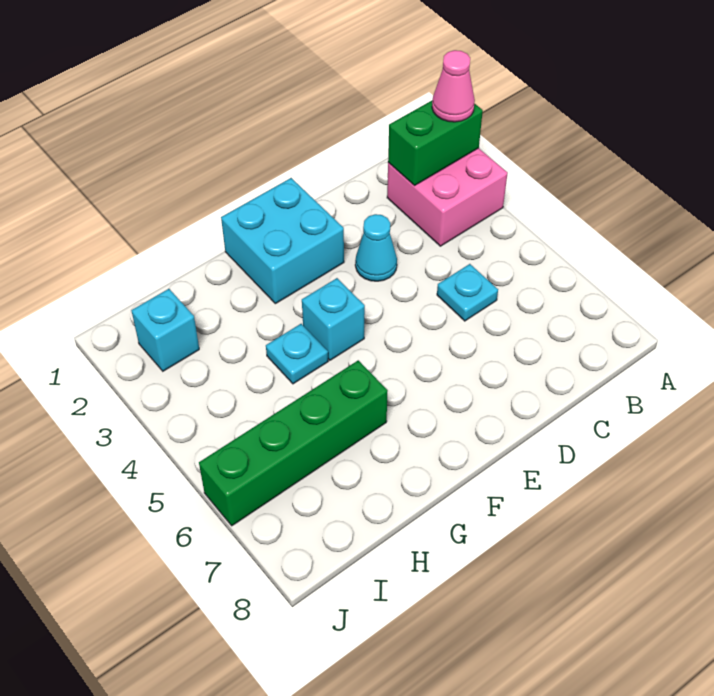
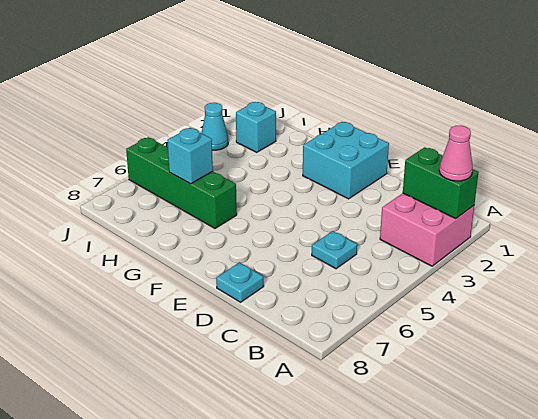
cyan cone D3 level 1 -> cyan cone J3 level 1
cyan brick F4 level 1 -> cyan brick H6 level 2
cyan plate G4 level 1 -> cyan plate D8 level 1

